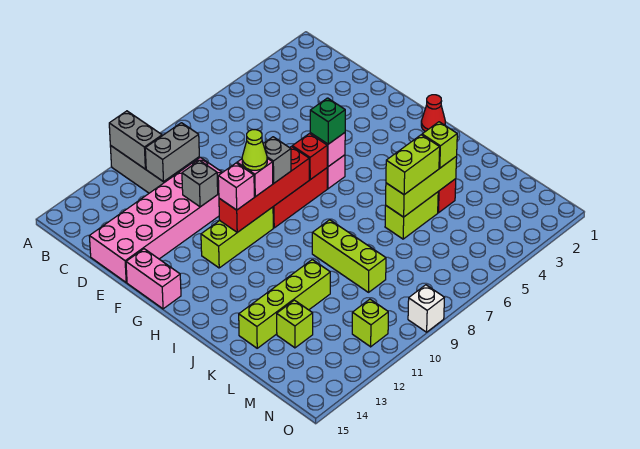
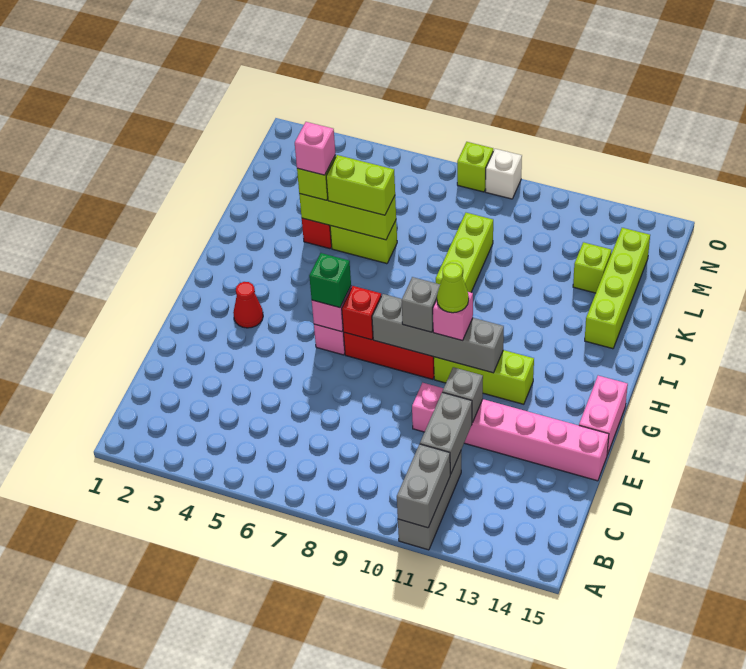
grey brick C10:C11 level 2 -> grey brick C11:D11 level 2
pink brick D10:E15 level 1 -> pink brick E10:E15 level 1
red brick G8:G11 level 2 -> grey brick G8:G11 level 2
pink brick G11 level 3 -> pink brick K4 level 4
red cone H1 level 1 -> red cone G3 level 1
lime brick K11:K14 level 1 -> lime brick J14:M14 level 1
lime brick N11 level 1 -> lime brick O8 level 1

